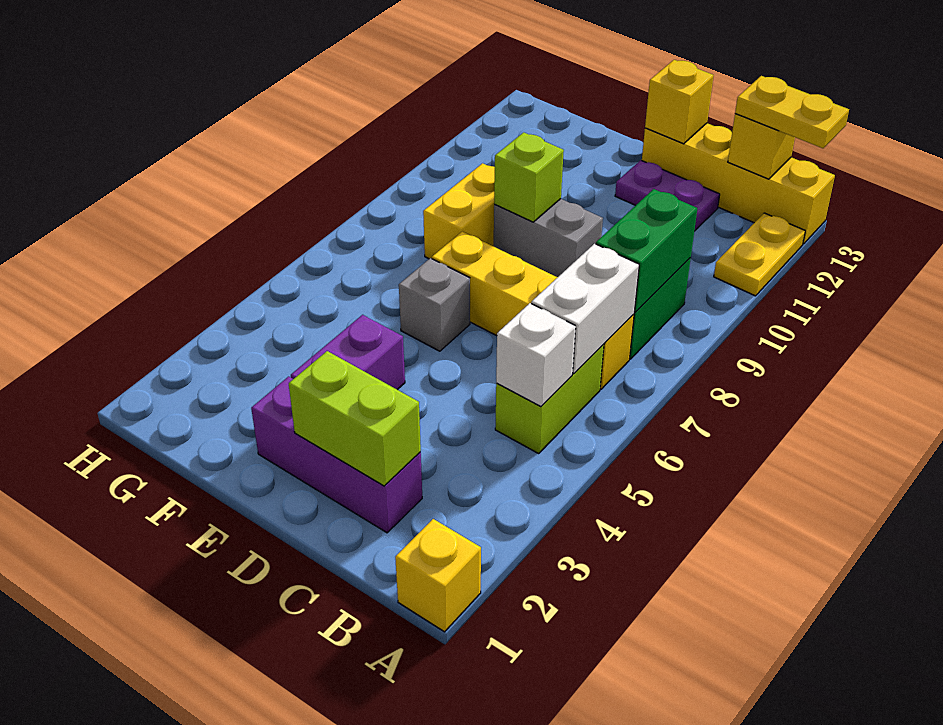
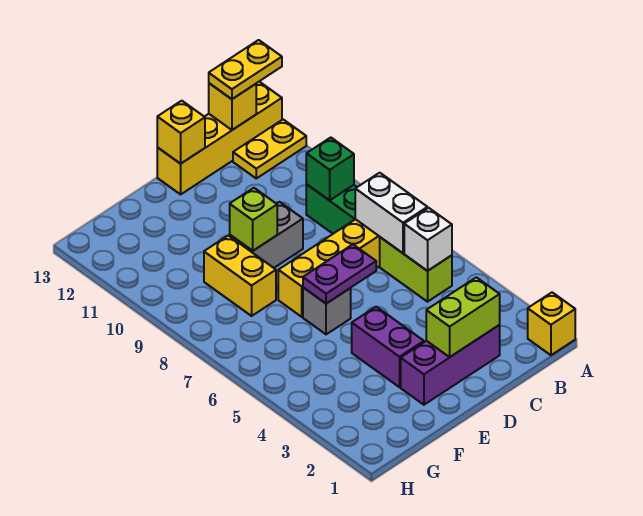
yellow plate A11:A12 level 1 -> yellow plate A12:B12 level 1
green brick B8:B9 level 2 -> green brick B9 level 2
purple plate C12:D12 level 1 -> purple plate D6:E6 level 2

